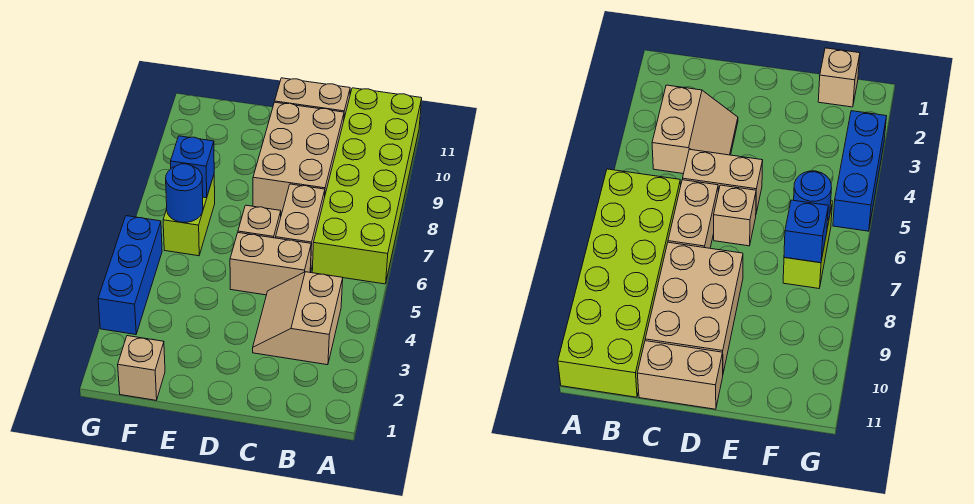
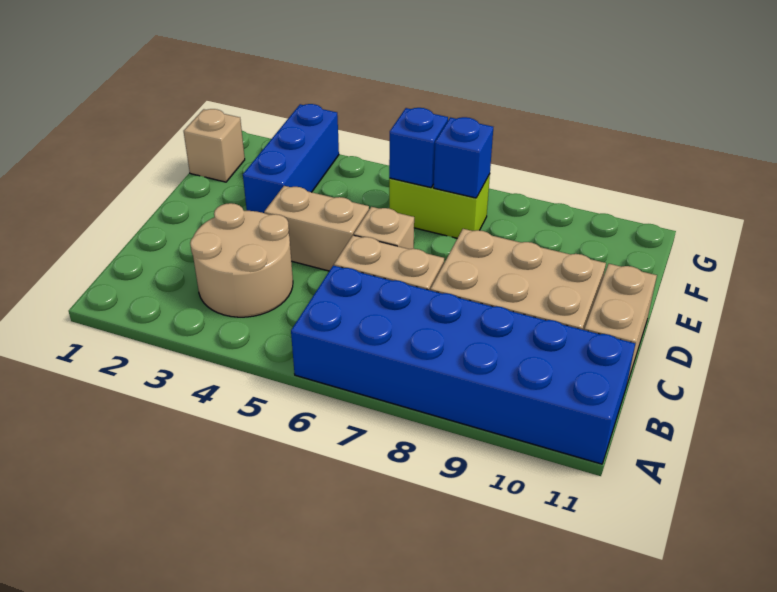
lime brick A6:B11 level 1 -> blue brick A6:B11 level 1
tan slope B3:C4 level 1 top B -> tan round brick B3:C4 level 1
tan brick C5:D5 level 1 -> tan brick D4:D5 level 1
blue round brick F6 level 2 -> blue brick F6 level 2
blue brick G3:G5 level 1 -> blue brick E3:G3 level 1

